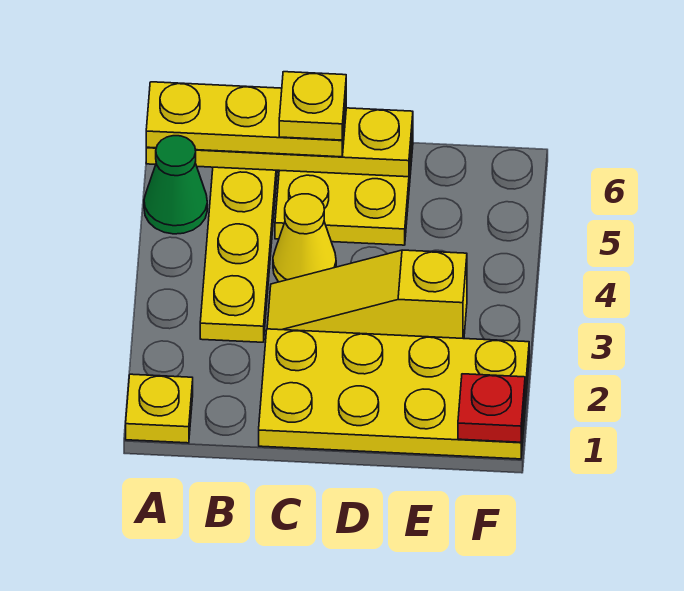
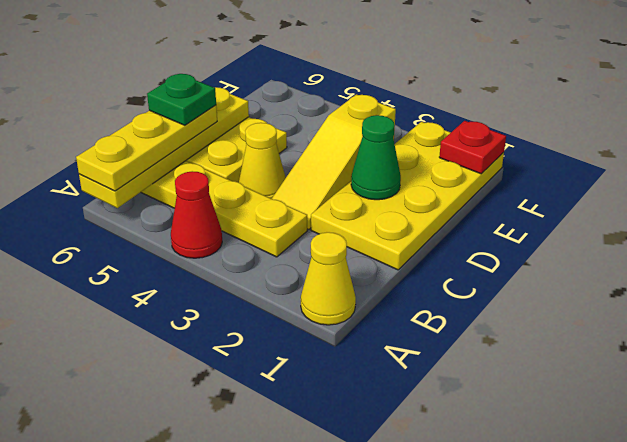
yellow plate A1 level 1 -> yellow cone A1 level 1
none -> red cone A4 level 1
green cone A5 level 1 -> green cone D2 level 2
yellow plate C6 level 4 -> green plate C6 level 4

